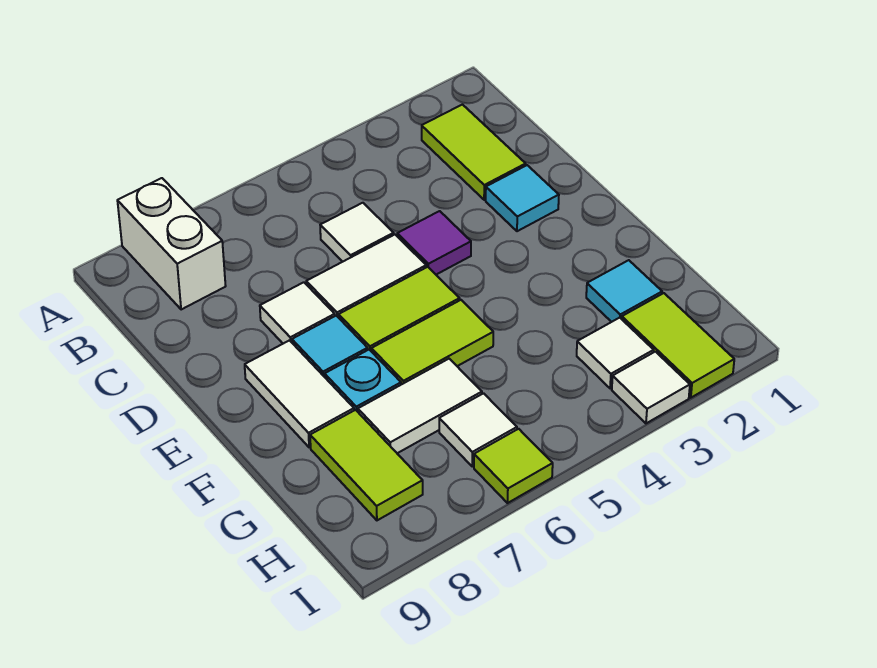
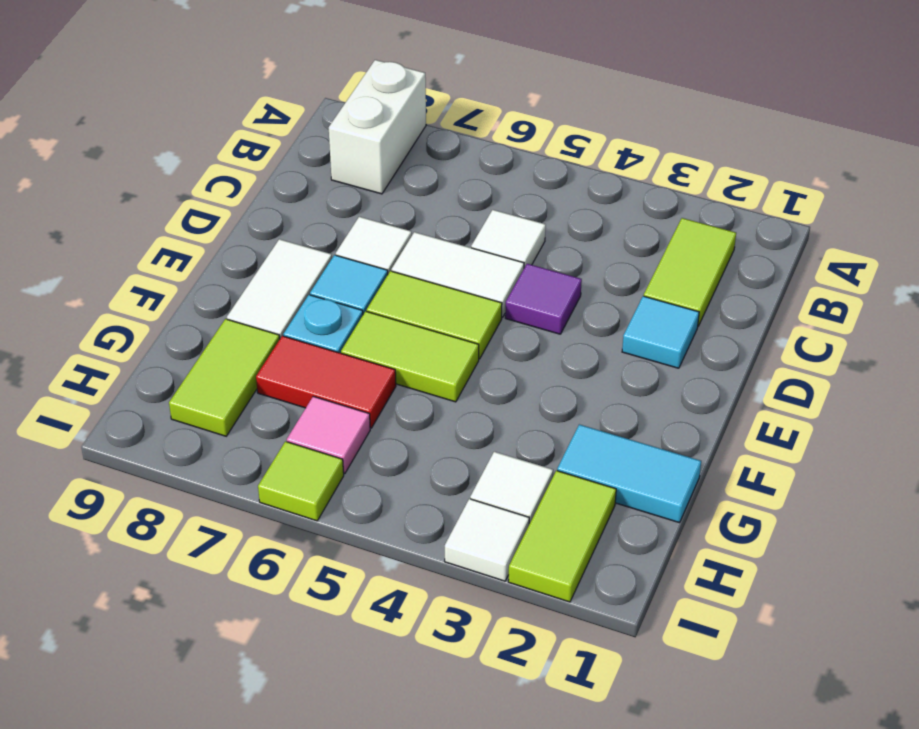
cyan tile G2 level 1 -> cyan tile G1:G2 level 1
white tile G6:G7 level 1 -> red tile G6:G7 level 1
white tile H6 level 1 -> pink tile H6 level 1

